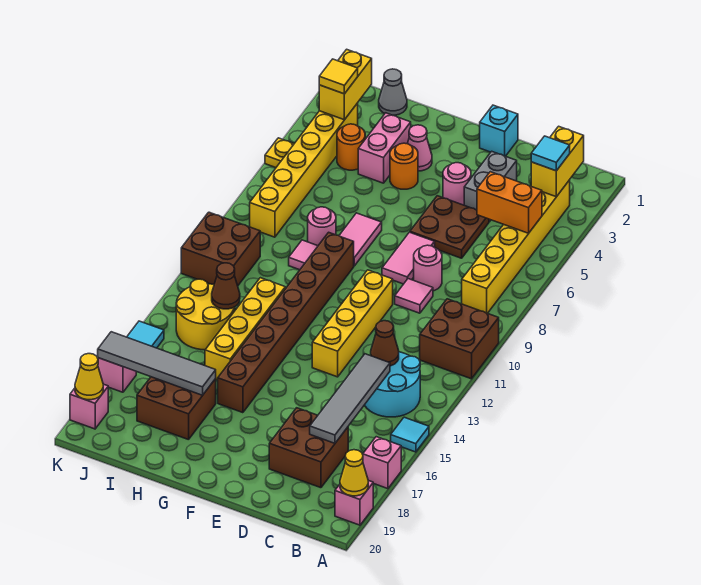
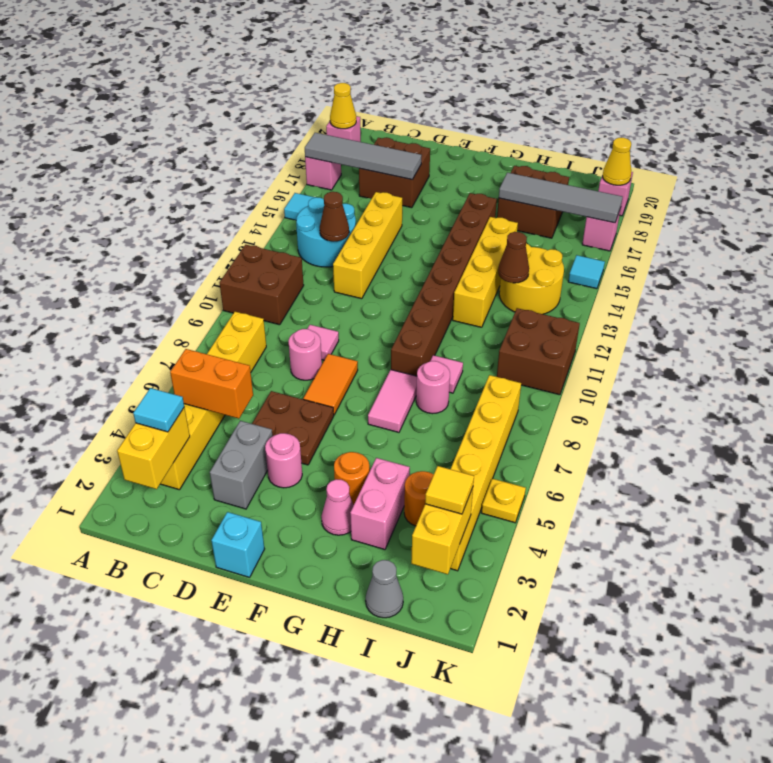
grey tile C14:C17 level 2 -> grey tile A17:D17 level 2
pink tile E7:E8 level 1 -> orange tile E7:E8 level 1
yellow brick E10:E13 level 1 -> yellow brick D12:D15 level 1

